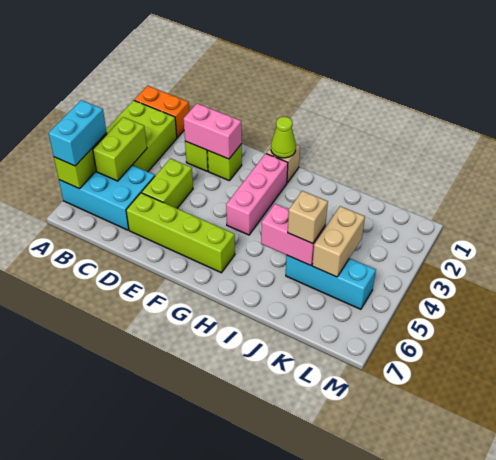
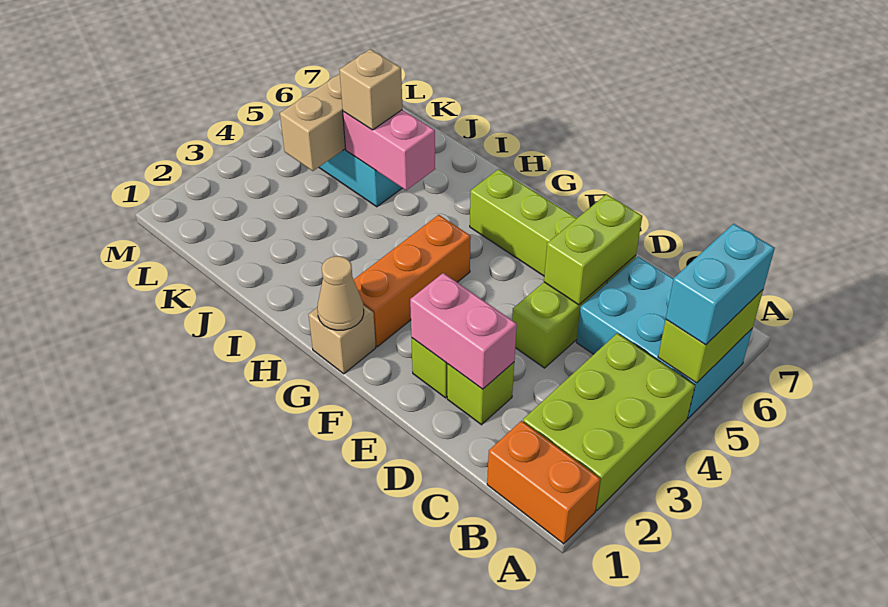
lime brick B4:B5 level 2 -> lime brick D5:D6 level 2
lime cone G1 level 2 -> tan cone G1 level 2
pink brick G2:G4 level 1 -> orange brick G2:G4 level 1

